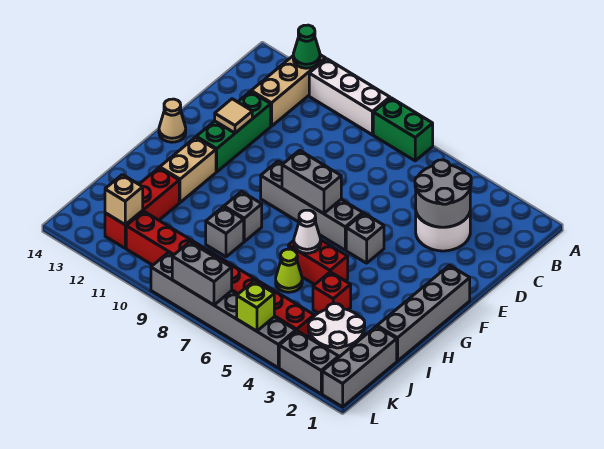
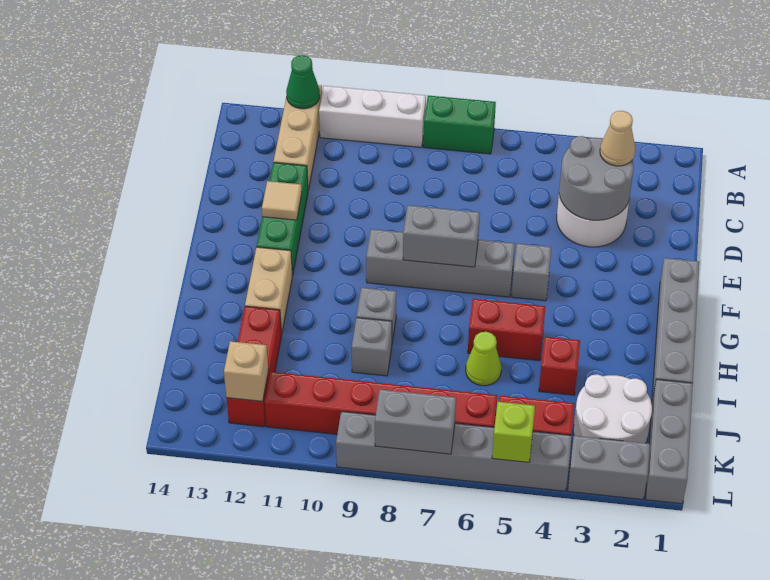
tan cone F14 level 1 -> tan cone C3 level 3
white cone H6 level 2 -> none

